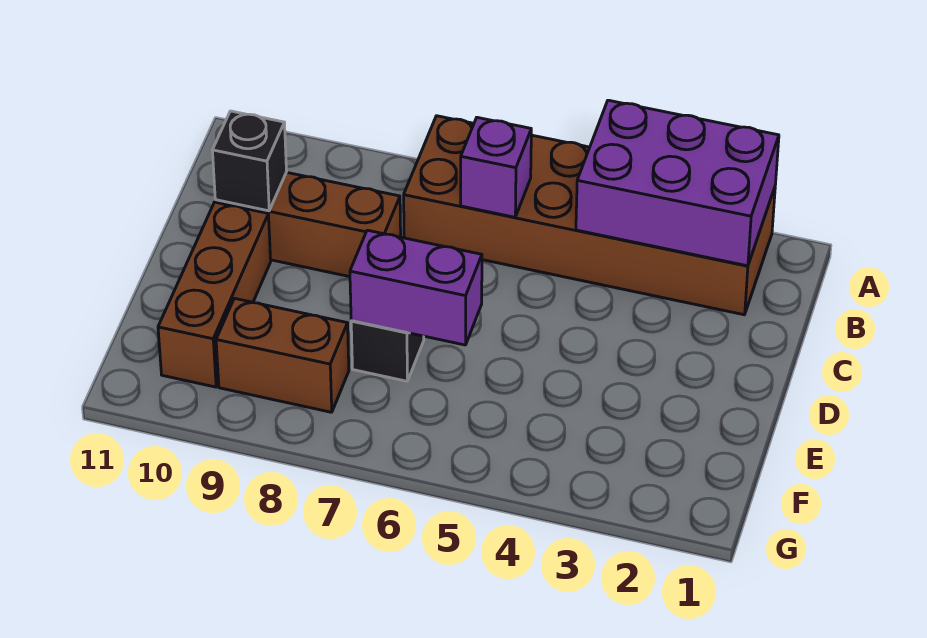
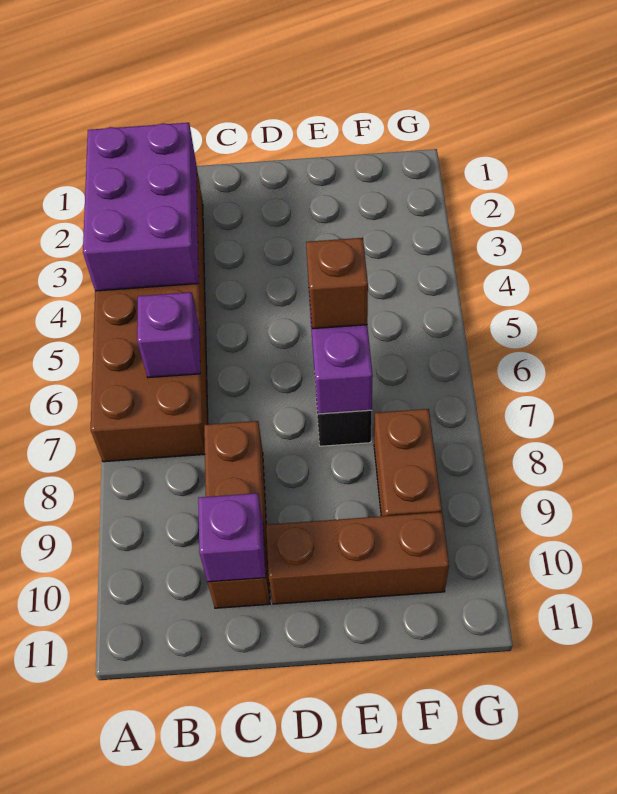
black brick C10 level 2 -> purple brick C10 level 2
none -> brown brick E6 level 3

